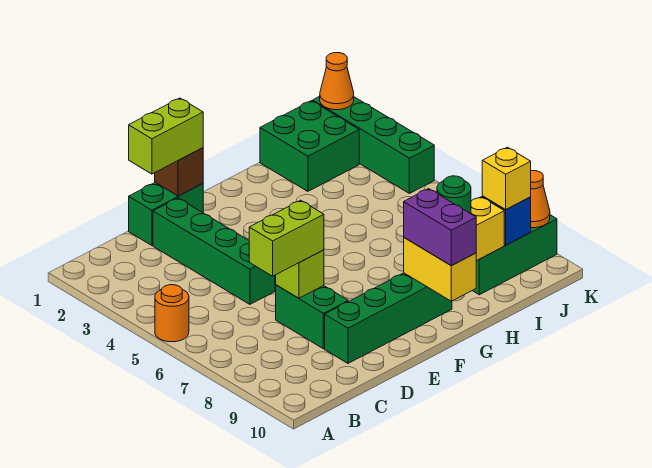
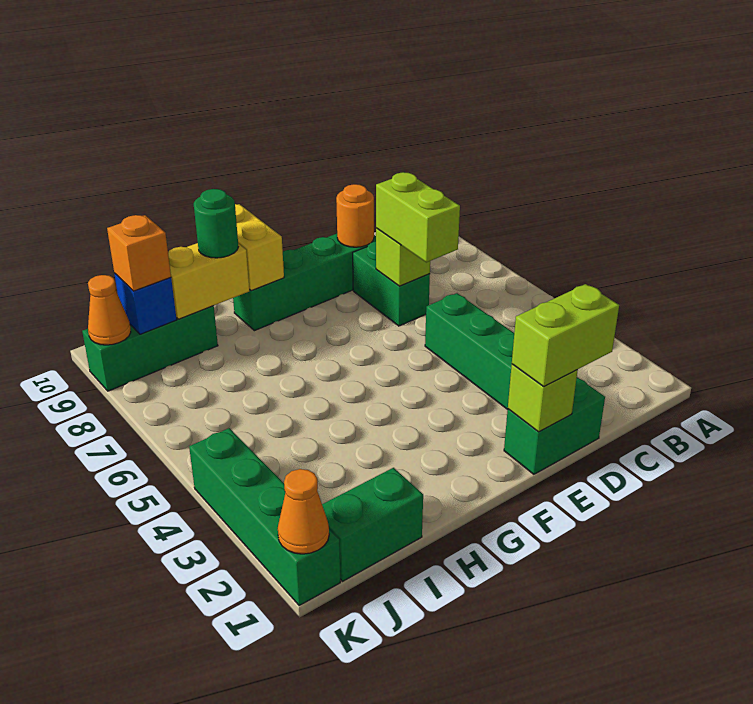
orange round brick A5 level 1 -> orange round brick D9 level 2
lime brick C7:D7 level 3 -> lime brick D6:D7 level 3
brown brick E1 level 2 -> lime brick E1 level 2
purple brick G9:G10 level 3 -> none
green brick I1:J2 level 1 -> green brick I1:J1 level 1
yellow brick J9 level 3 -> orange brick J9 level 3

